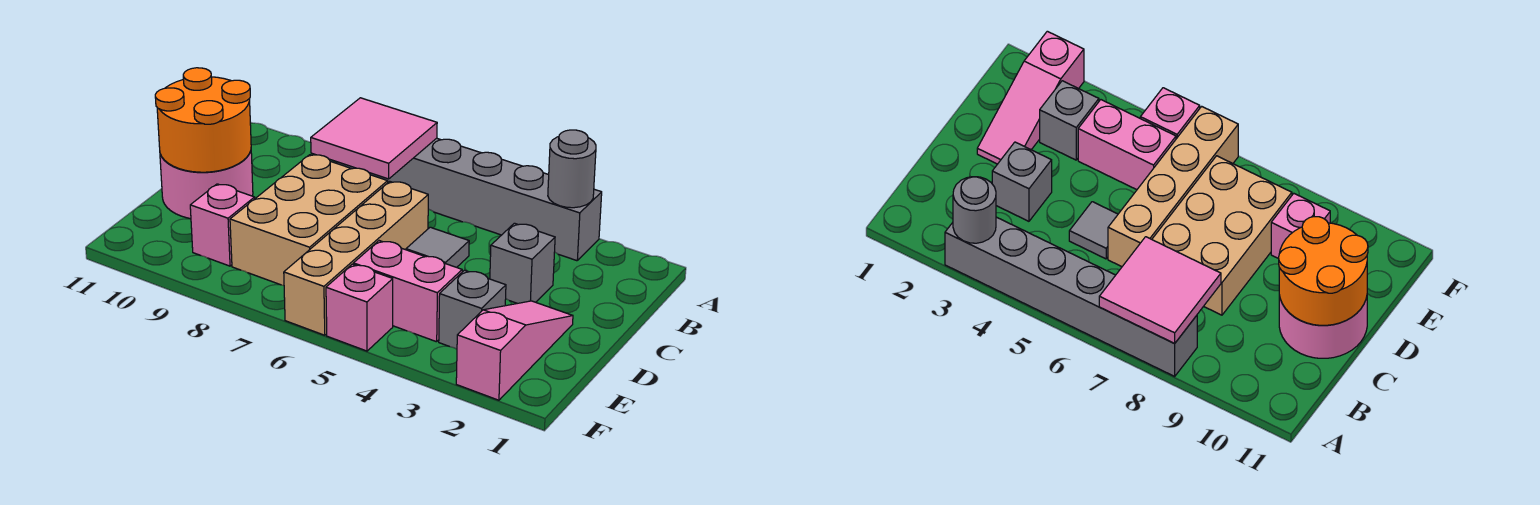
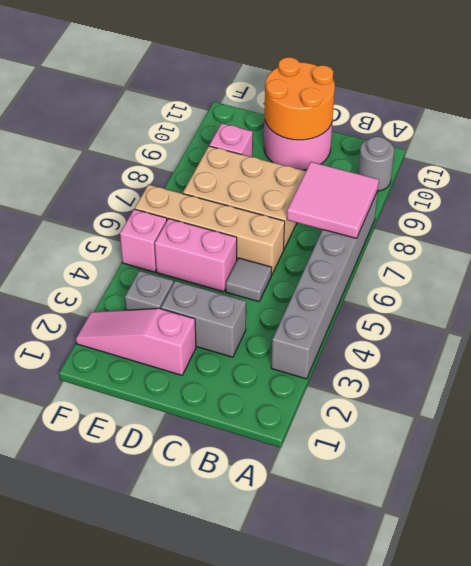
grey round brick A3 level 2 -> grey round brick A10 level 1
grey brick C3 level 1 -> grey brick C3:D3 level 1
pink slope D2:F2 level 1 top F -> pink slope D2:F2 level 1 top D
pink brick E4:E5 level 1 -> pink brick D5:E5 level 1

